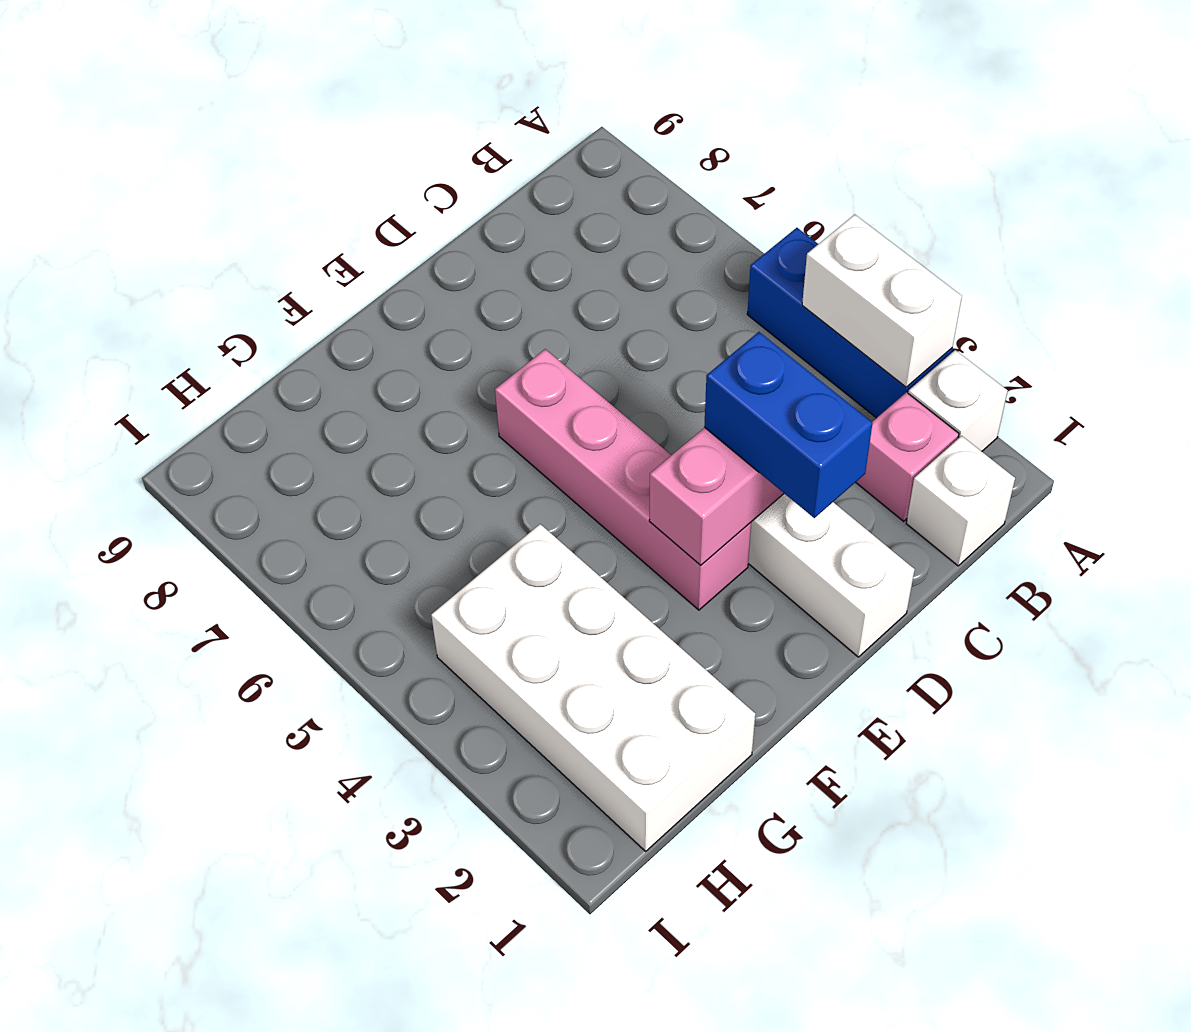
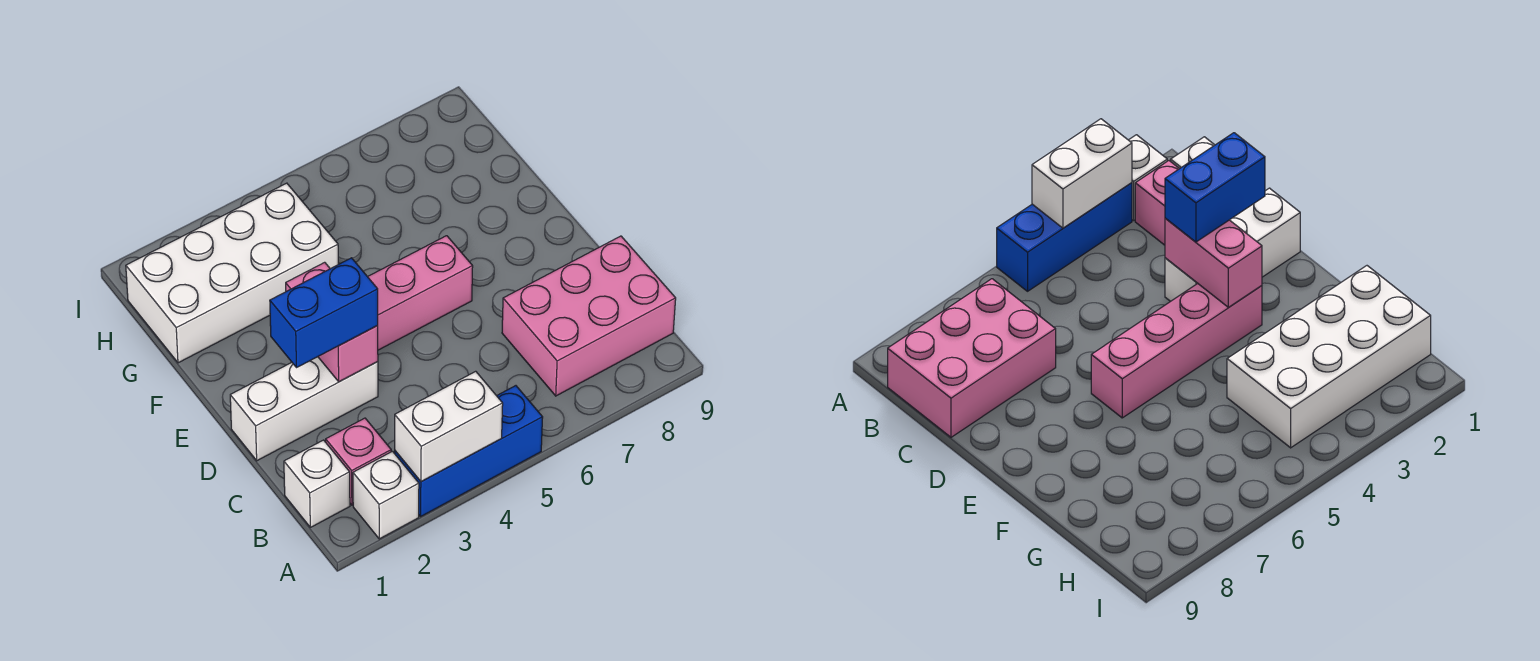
none -> pink brick B7:C9 level 1

